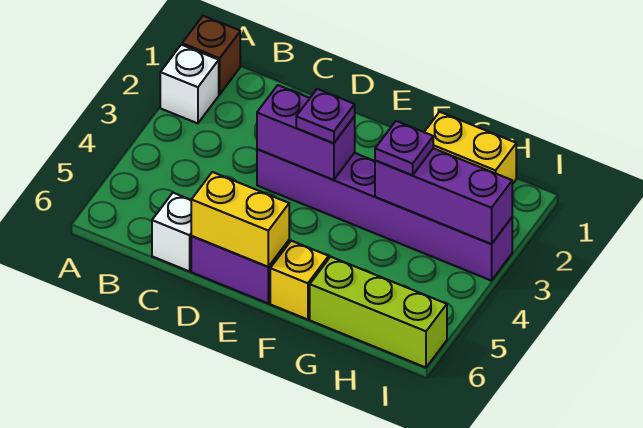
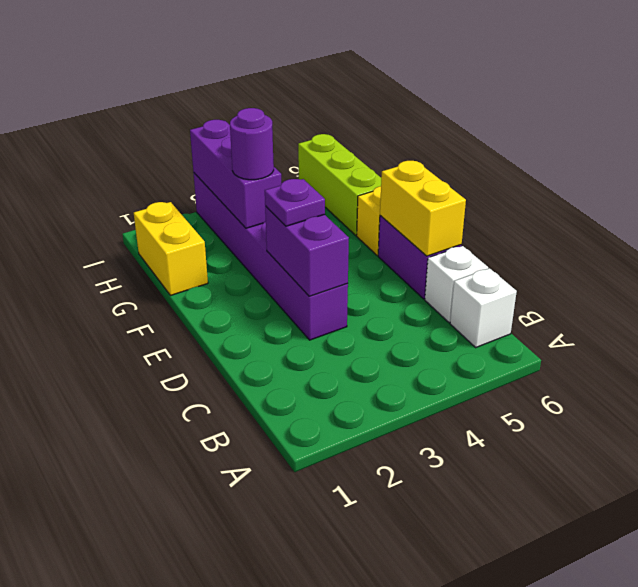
brown brick A1 level 1 -> none
white brick A2 level 1 -> white brick B6 level 1
purple plate G3 level 3 -> purple round brick G3 level 3

